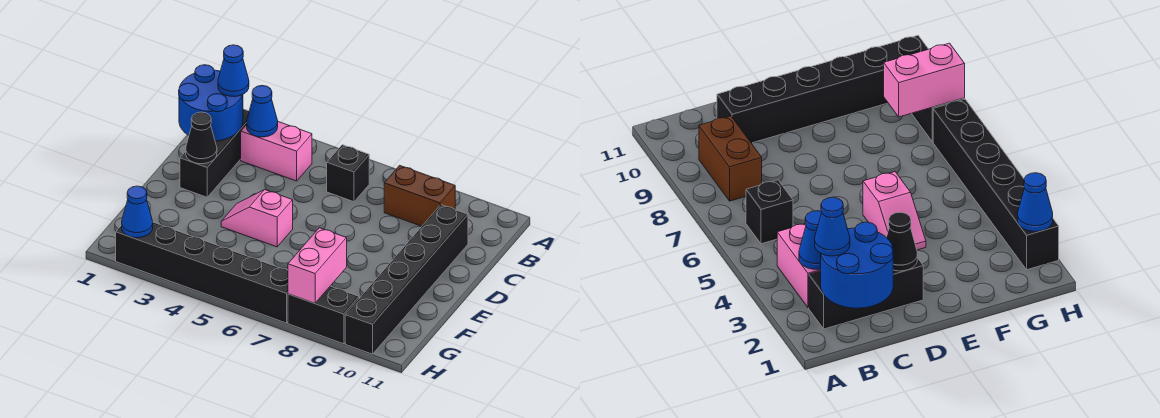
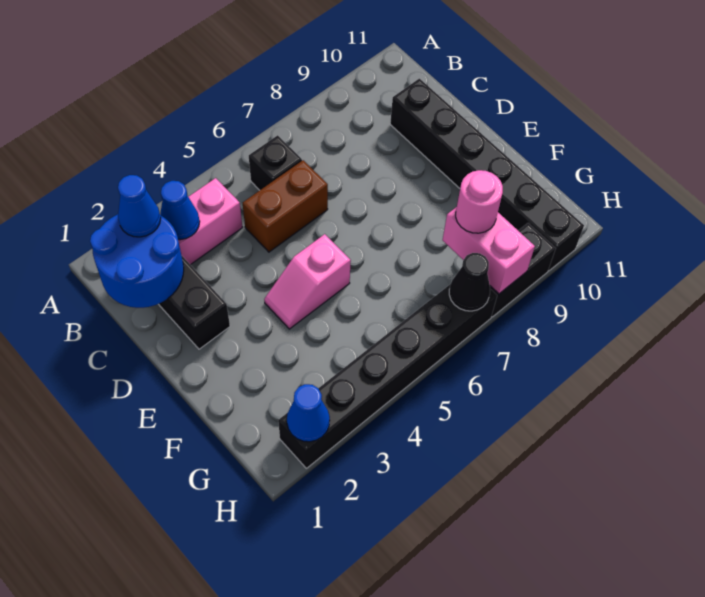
brown brick B8:B9 level 1 -> brown brick C5:C6 level 1
black cone D2 level 2 -> black cone H7 level 2
none -> pink round brick G8 level 3

